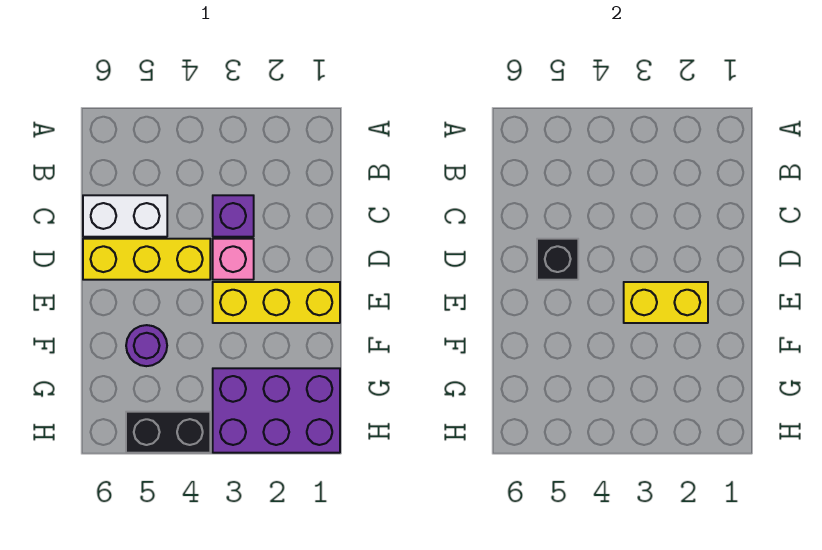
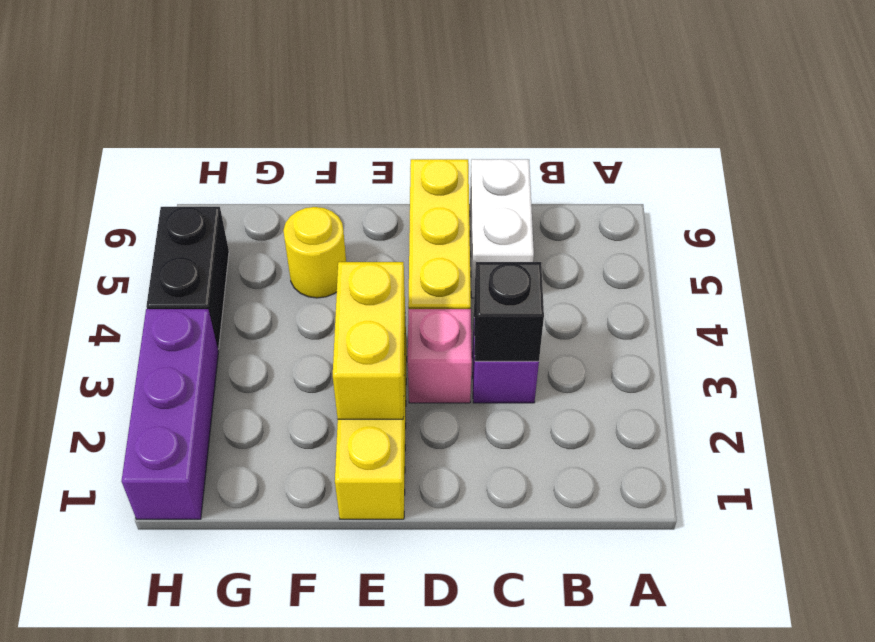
black brick D5 level 2 -> black brick C3 level 2
purple round brick F5 level 1 -> yellow round brick F5 level 1
purple brick G1:H3 level 1 -> purple brick H1:H3 level 1

